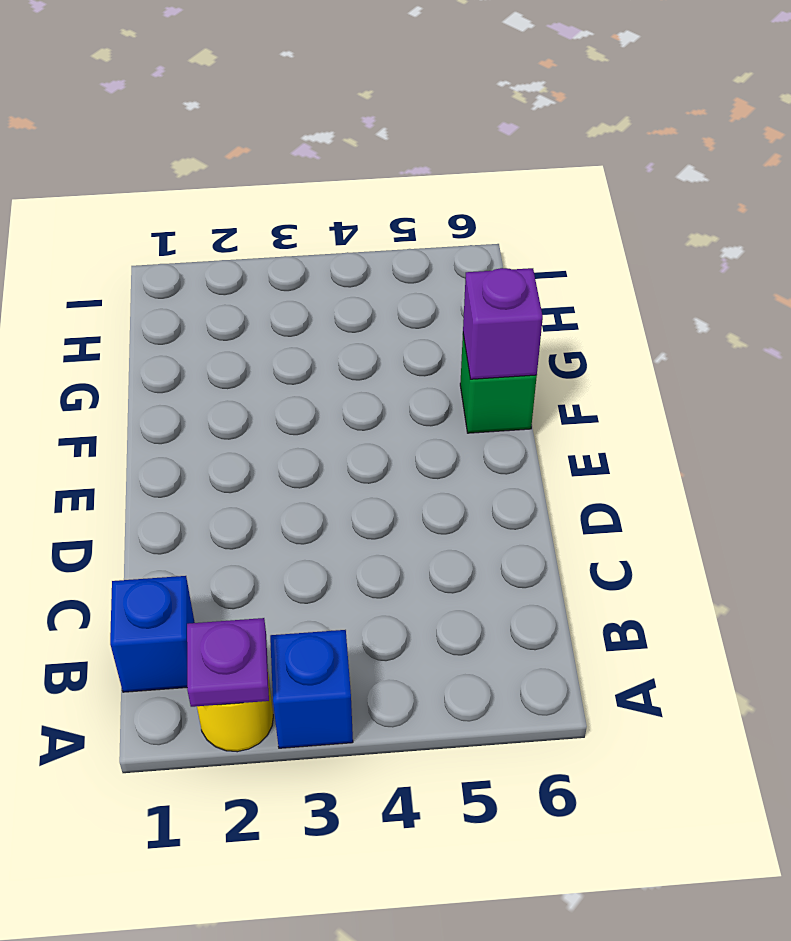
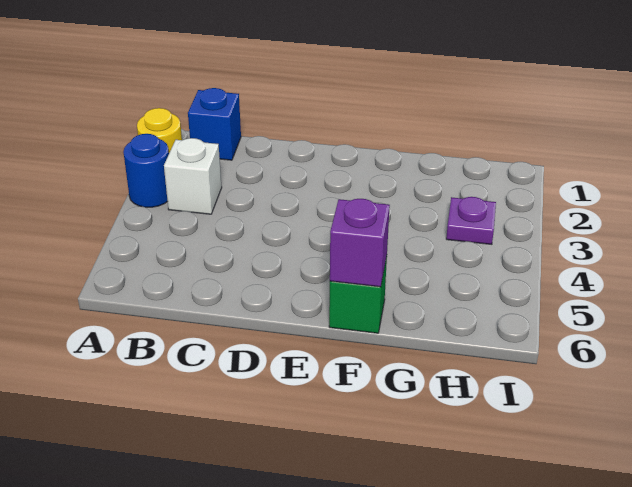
purple plate A2 level 2 -> purple plate H3 level 1
blue brick A3 level 1 -> blue round brick A3 level 1
none -> white brick B3 level 1

